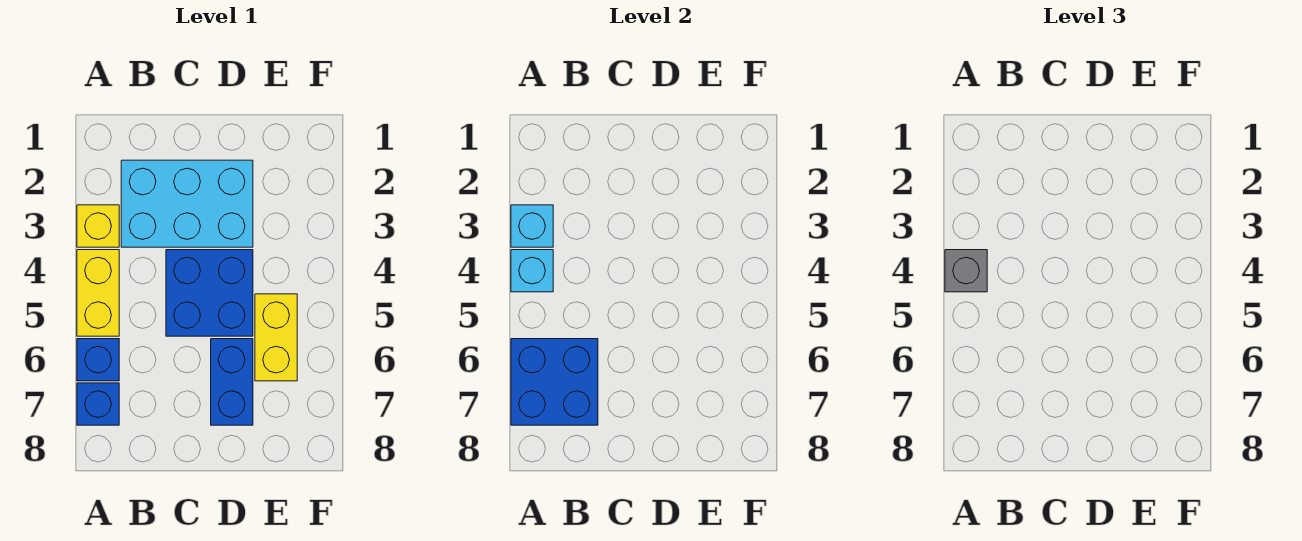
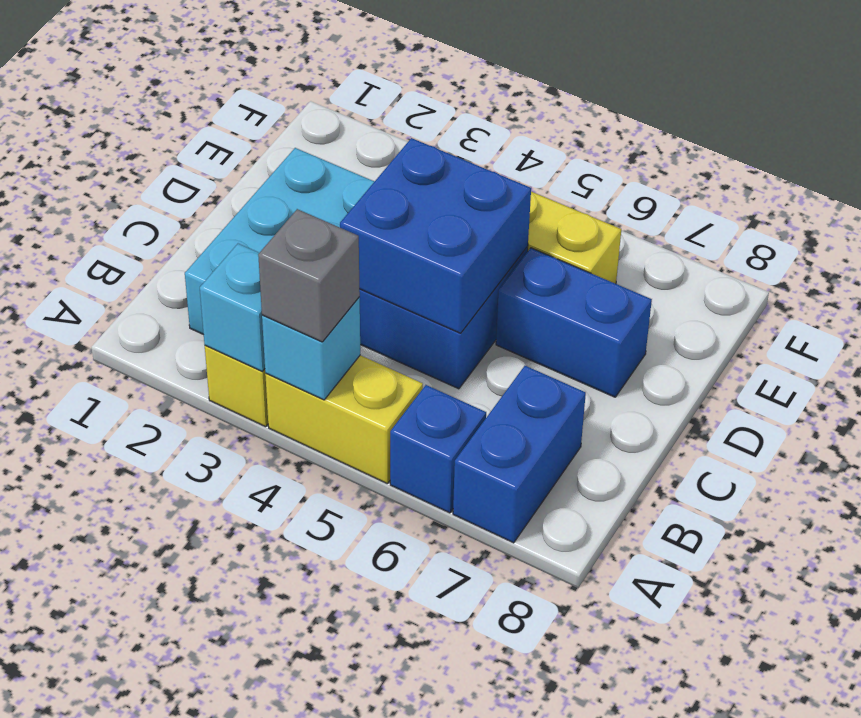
blue brick A6:B7 level 2 -> blue brick C4:D5 level 2
blue brick A7 level 1 -> blue brick A7:B7 level 1

